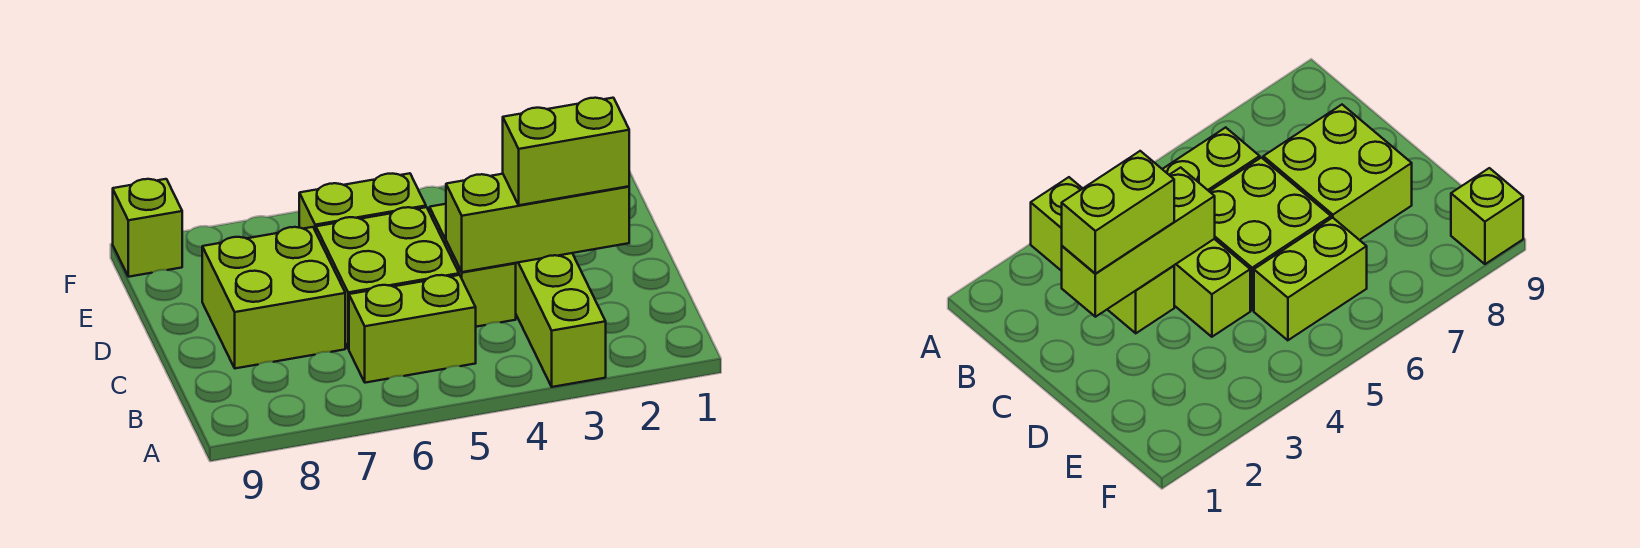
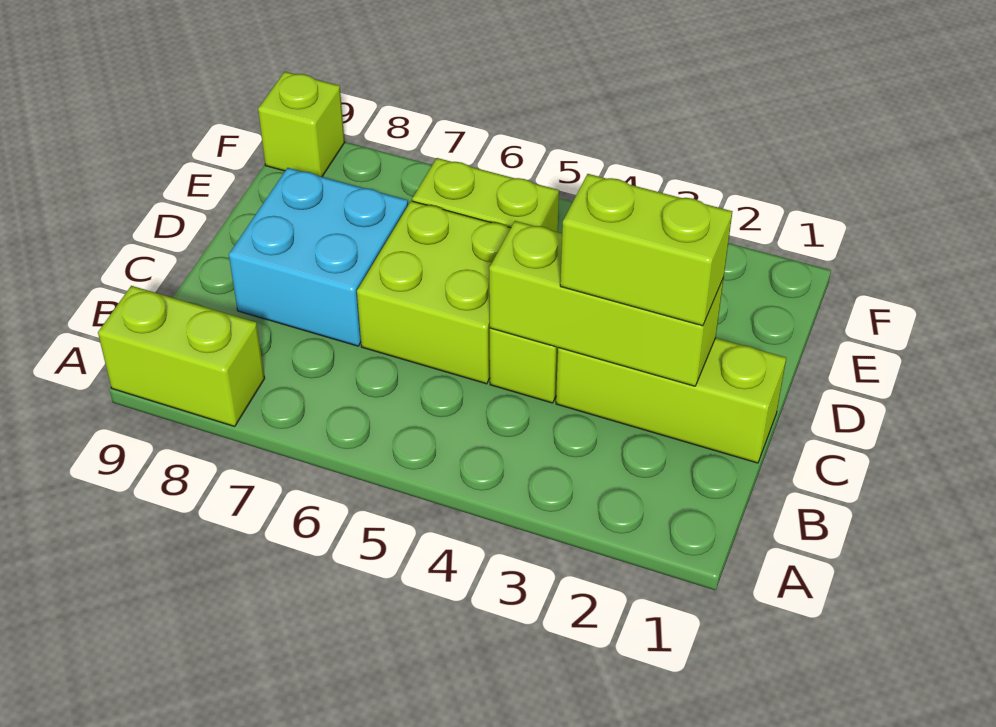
lime brick A3:C3 level 1 -> lime brick C1:C3 level 1
lime brick B5:B6 level 1 -> lime brick A8:A9 level 1
lime brick C7:D8 level 1 -> cyan brick C7:D8 level 1

